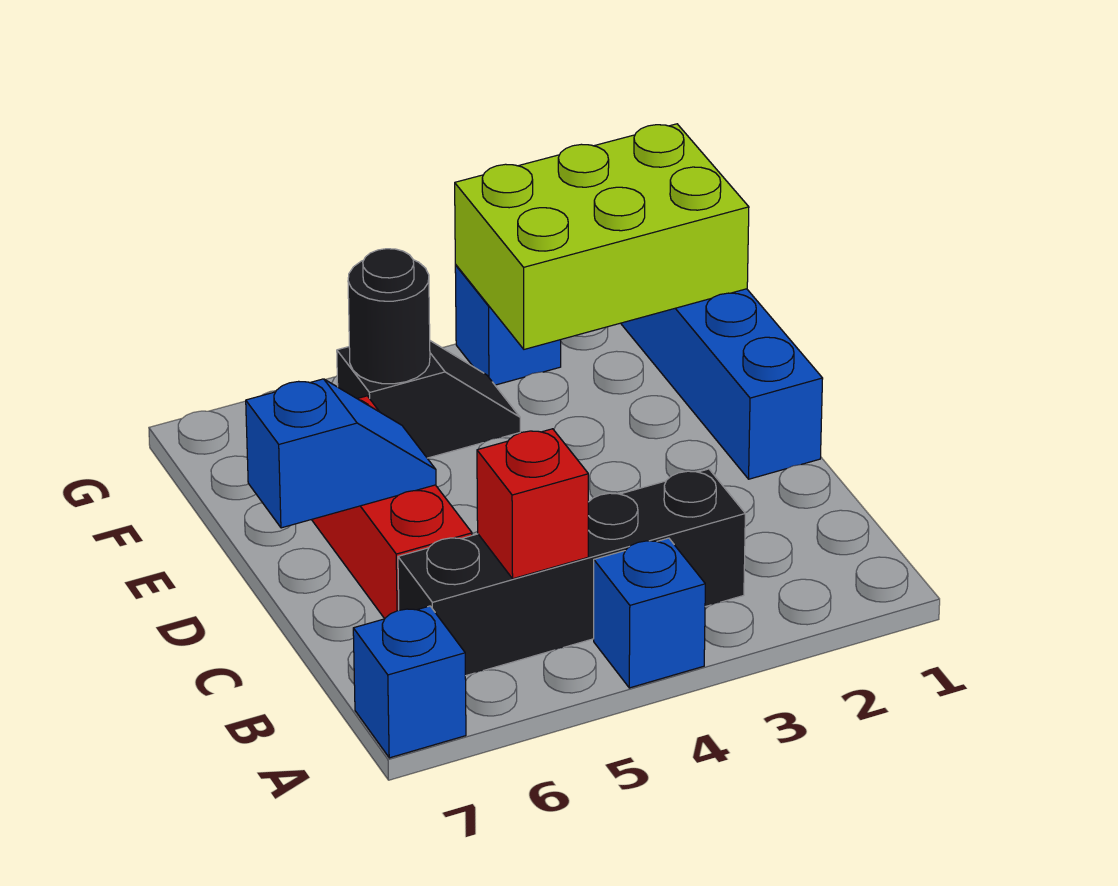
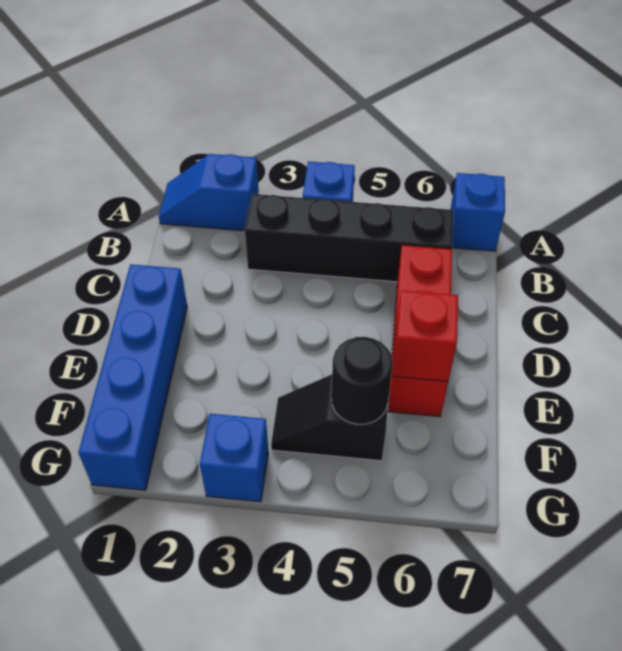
red brick B5 level 2 -> red brick E6 level 2
blue slope D6:D7 level 2 top 7 -> blue slope A1:A2 level 1 top 2
lime brick F1:G3 level 2 -> none

